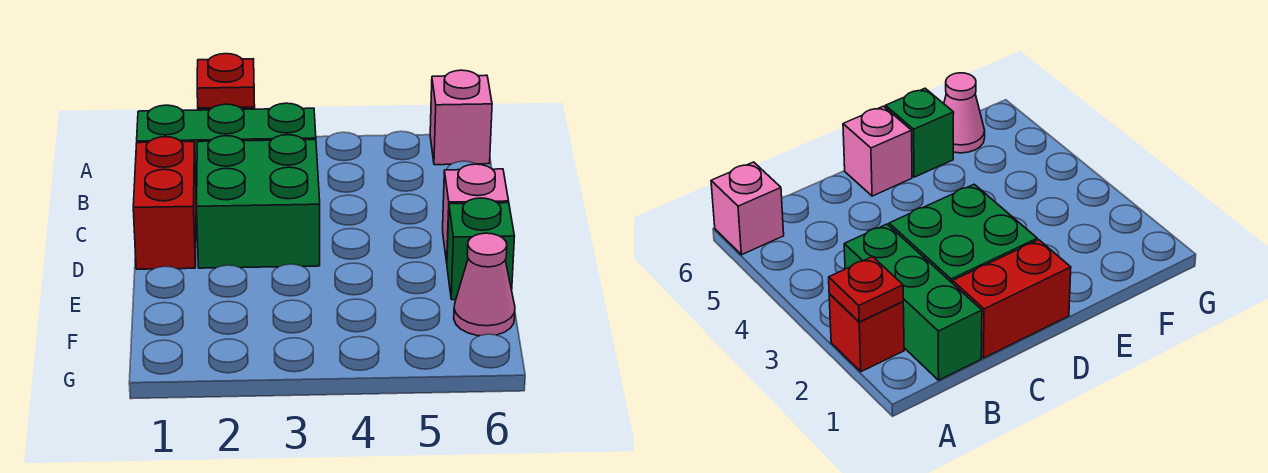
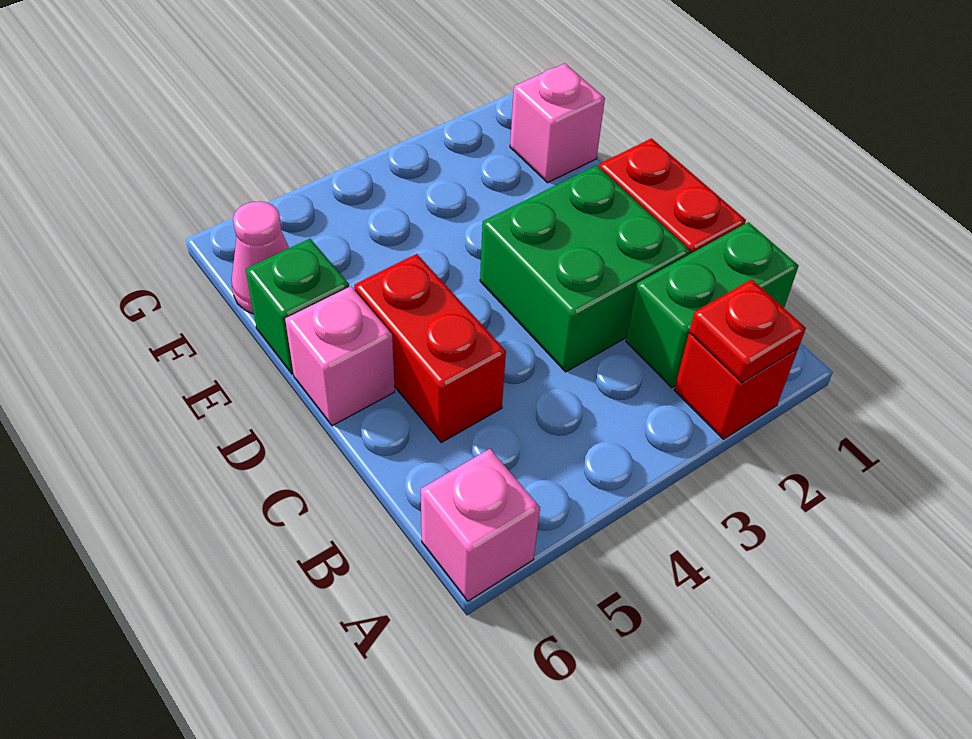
green brick B1:B3 level 1 -> green brick B1:B2 level 1
none -> red brick C5:D5 level 1
none -> pink brick F1 level 1

